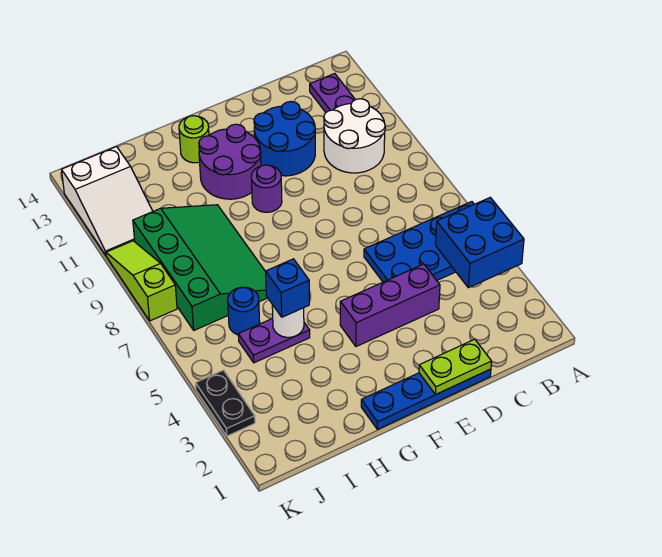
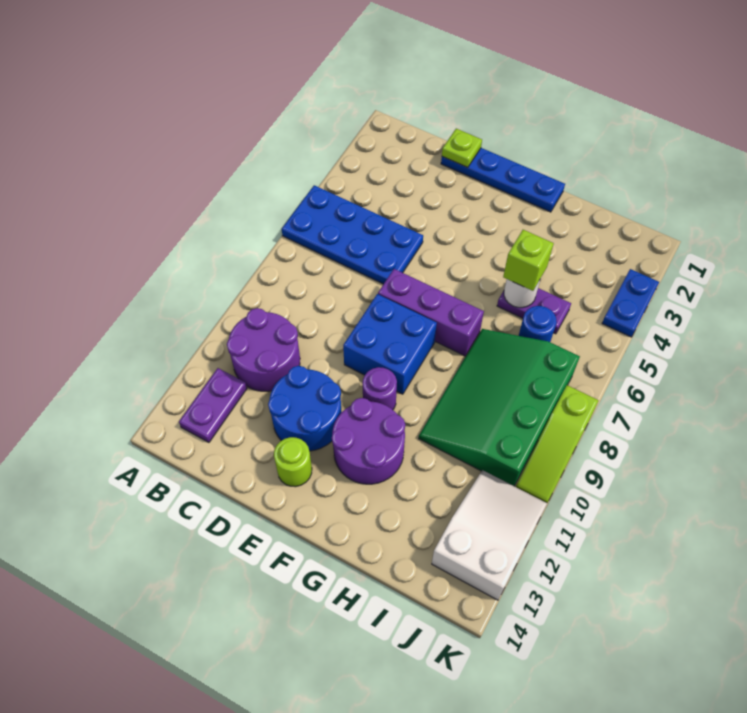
blue brick A4:B5 level 2 -> blue brick E8:F9 level 1
white round brick B10:C11 level 1 -> purple round brick B10:C11 level 1
lime plate D1:E1 level 2 -> lime plate D1 level 2
purple brick D4:F4 level 1 -> purple brick E7:G7 level 1
lime round brick G13 level 1 -> lime round brick E13 level 1
blue brick H5 level 3 -> lime brick H5 level 3
black plate K3:K4 level 1 -> blue plate K3:K4 level 1

